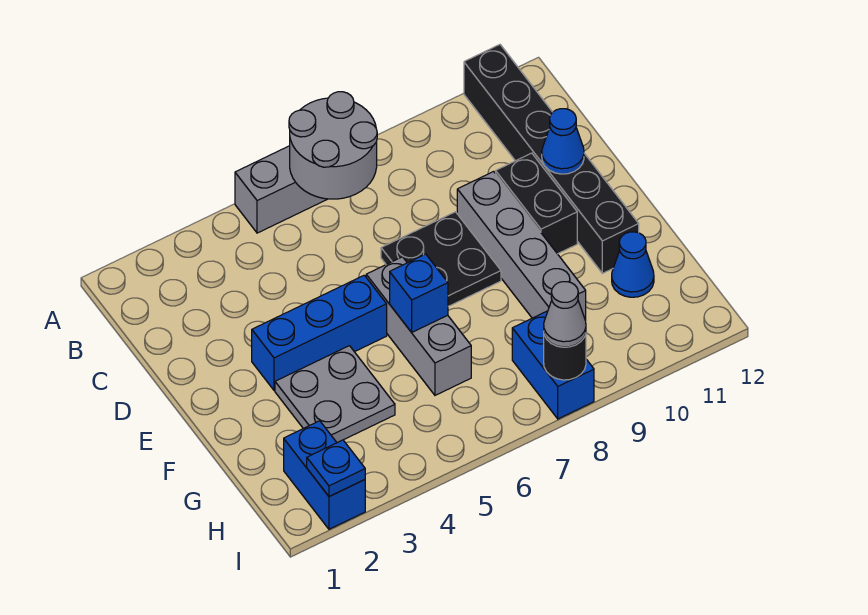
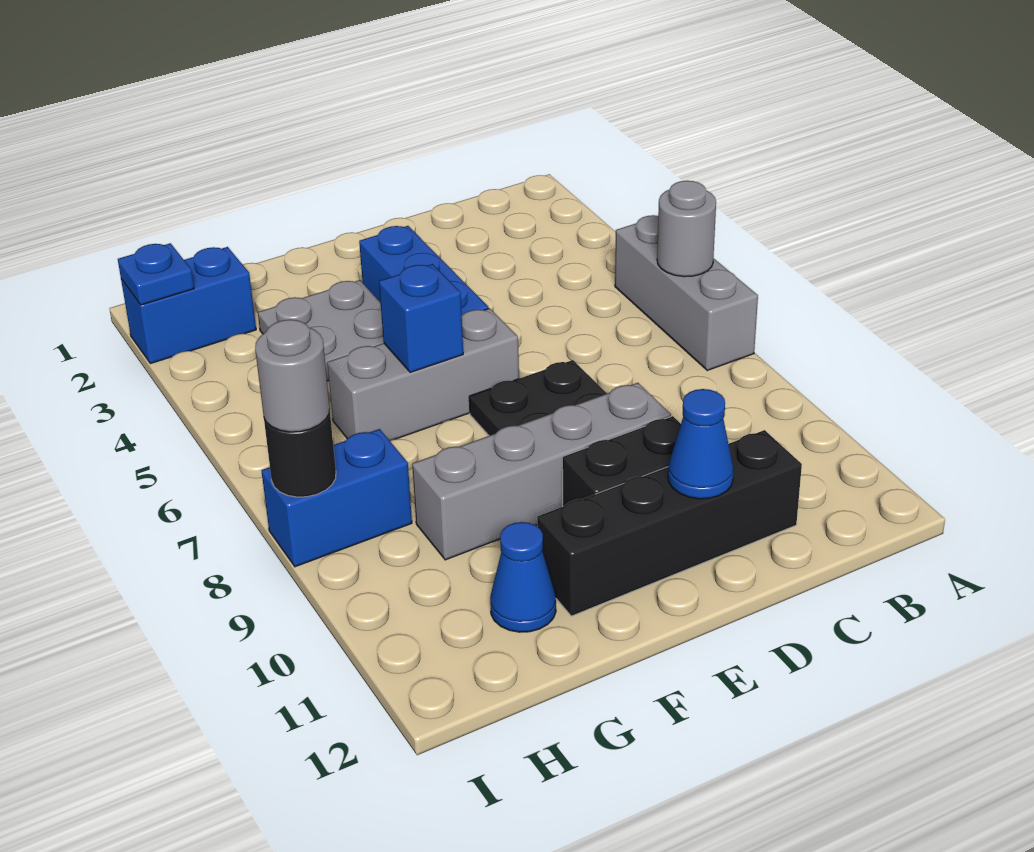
grey round brick A6:B7 level 2 -> grey round brick A6 level 2
black brick A11:F11 level 1 -> black brick C11:F11 level 1
grey cone I8 level 3 -> grey round brick I8 level 3

